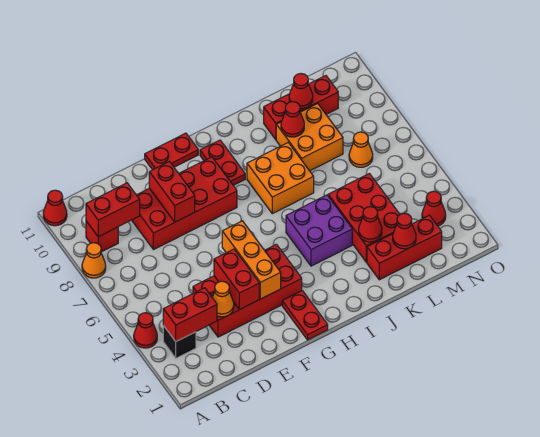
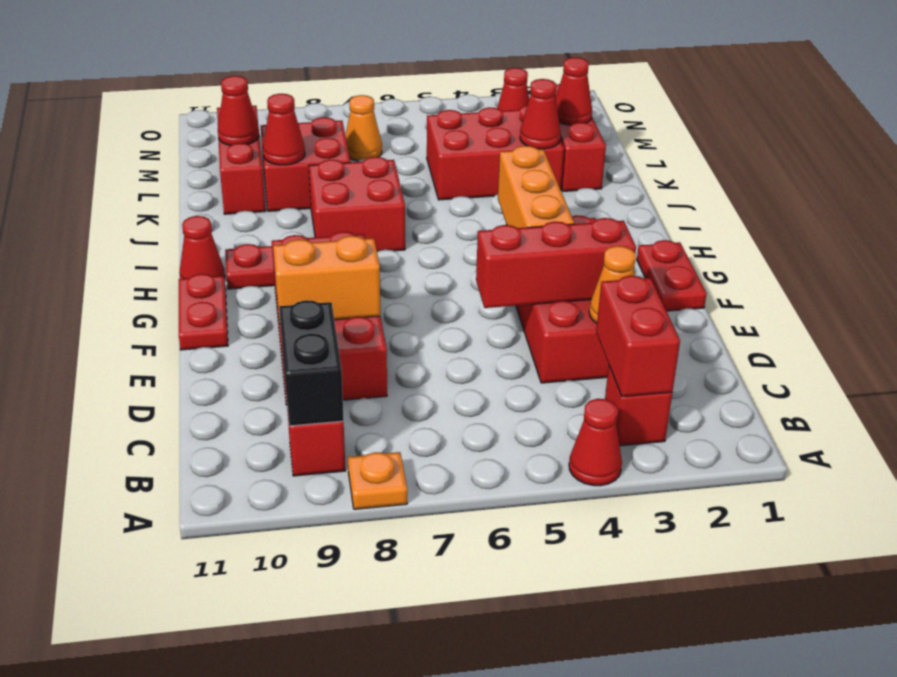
orange cone A8 level 1 -> orange plate A8 level 1
red cone A11 level 1 -> red cone H11 level 1
black brick B3 level 1 -> red brick B3 level 1
red brick B9:C9 level 2 -> black brick B9:C9 level 2
red brick E3:E4 level 2 -> red brick E3:E5 level 2
red brick E8:E9 level 2 -> orange brick E8:E9 level 2
orange brick F3:F5 level 2 -> orange brick F4:H4 level 2
red plate G1:G2 level 1 -> red plate F1:G1 level 1
purple brick I4:J5 level 1 -> none
orange brick I7:J8 level 1 -> red brick I7:J8 level 1
orange brick K8:L9 level 1 -> red brick K8:L9 level 1

